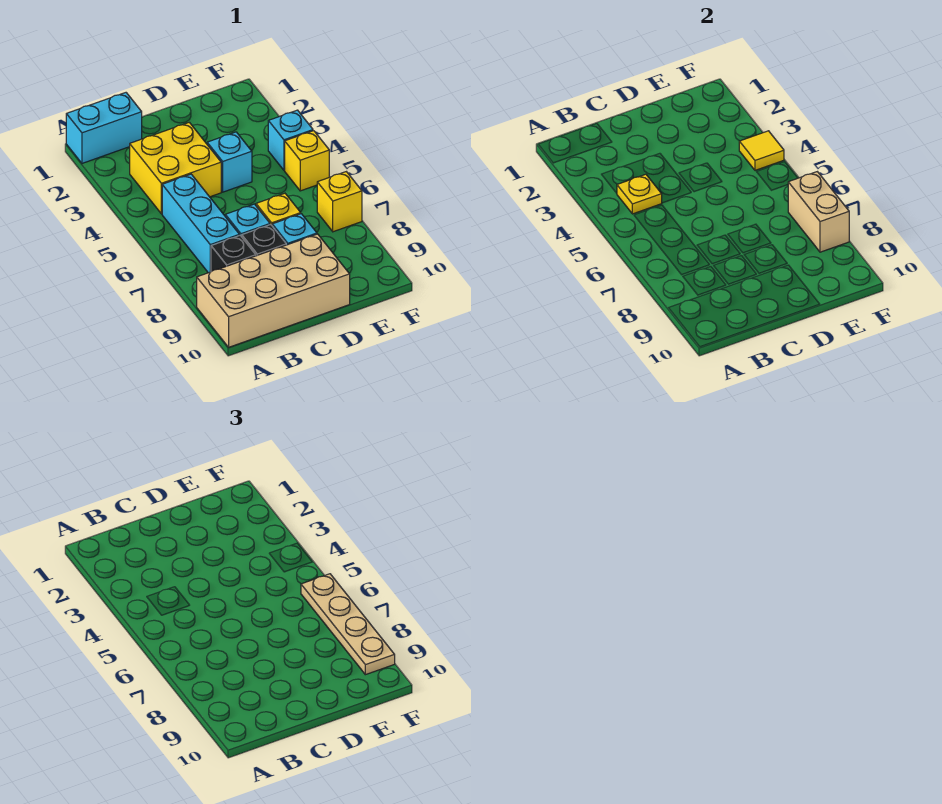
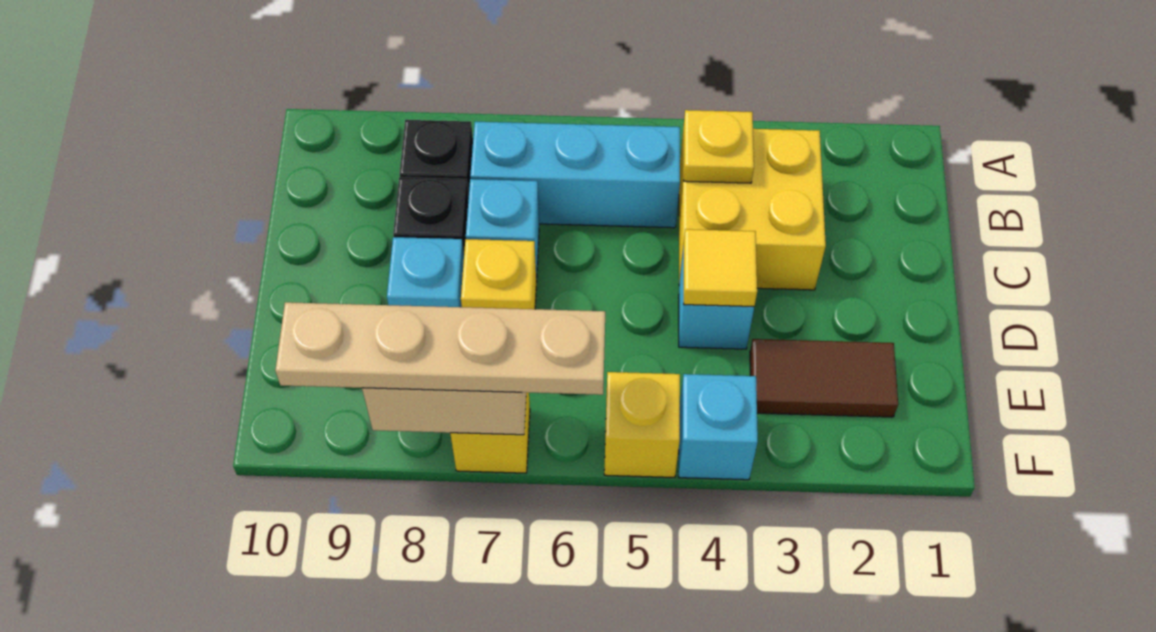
cyan brick A1:B1 level 1 -> none
tan brick A9:D10 level 1 -> none
none -> brown tile E2:E3 level 1
yellow tile F4 level 2 -> yellow tile D4 level 2

